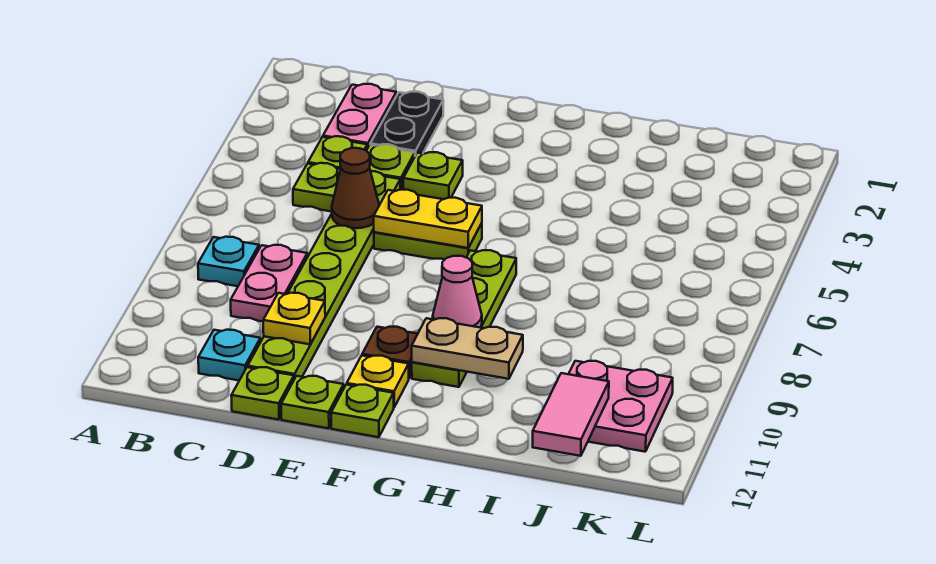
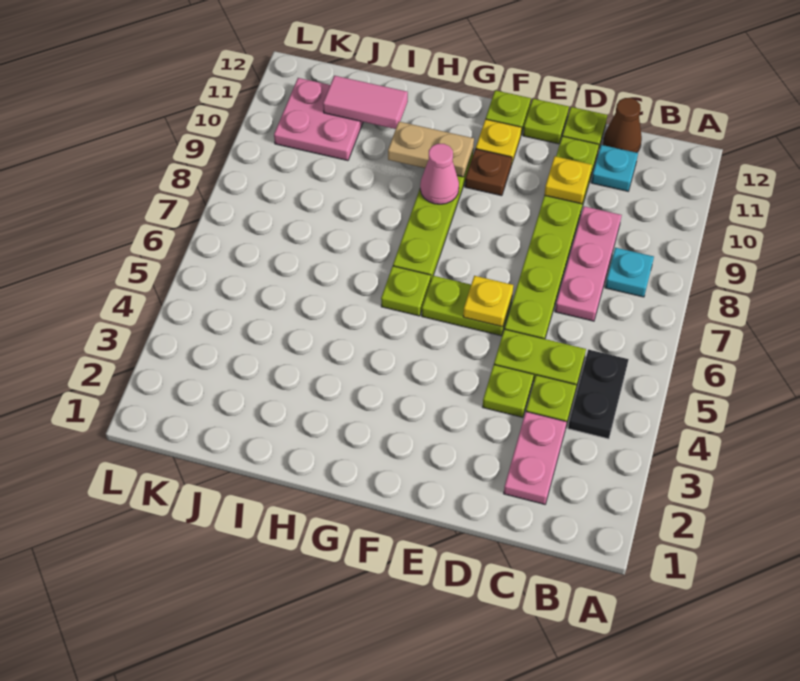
pink plate C8:C9 level 1 -> pink plate C7:C9 level 1
black plate D2:D3 level 1 -> black plate B4:B5 level 1
brown cone D6 level 2 -> brown cone C12 level 1
lime plate E4 level 1 -> lime plate G6 level 1
yellow plate E6:F6 level 2 -> yellow plate E6 level 2
pink tile J11:J12 level 2 -> pink tile I11:J11 level 2

